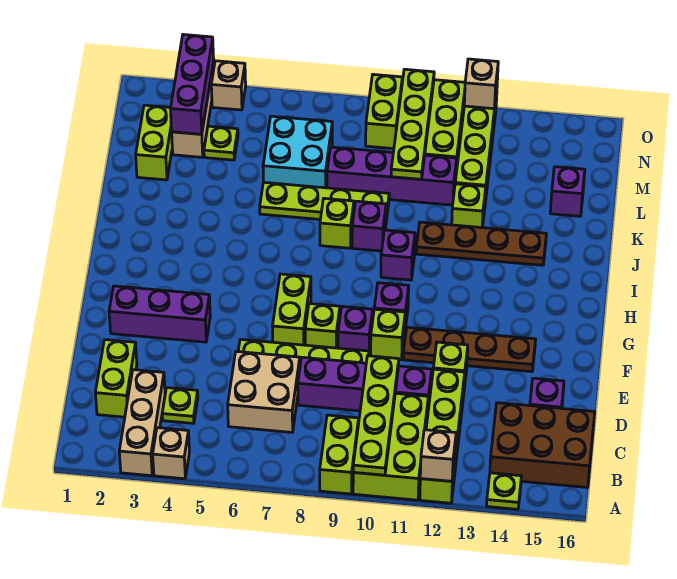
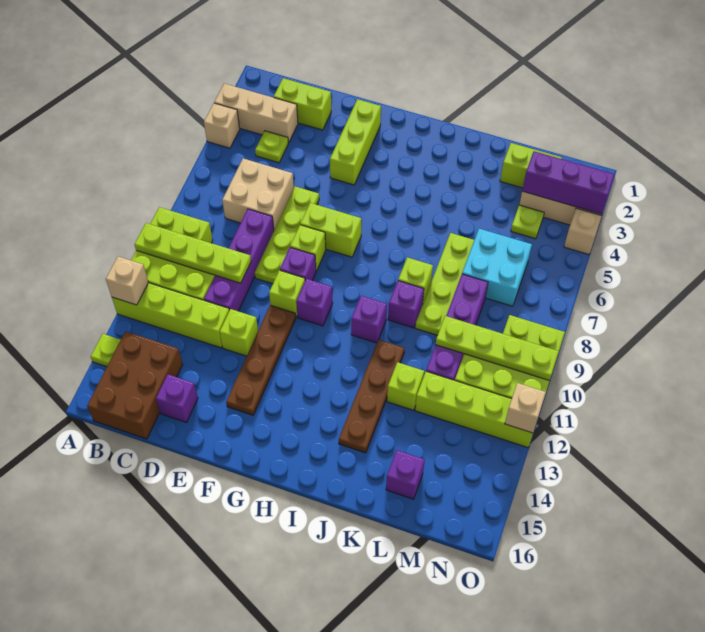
purple brick F2:F4 level 1 -> lime brick F2:F4 level 1

